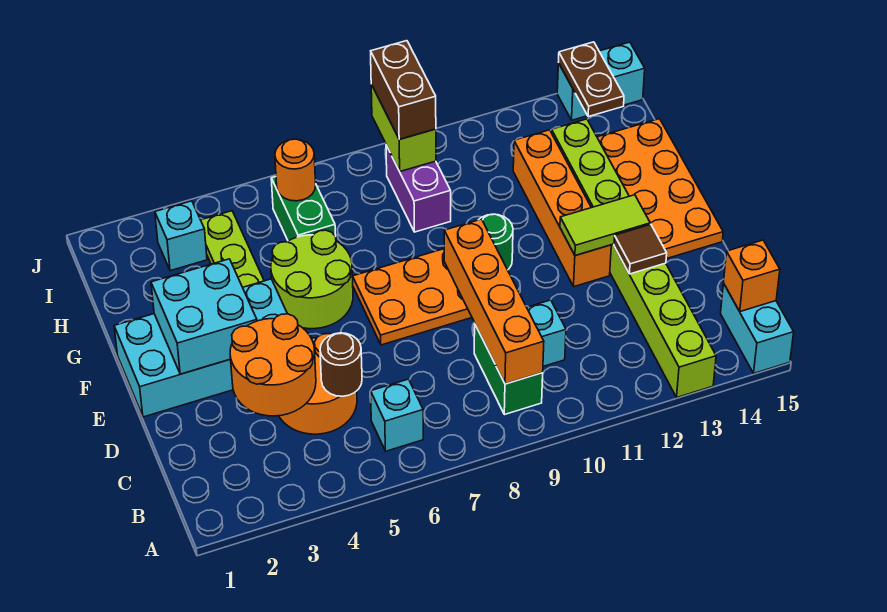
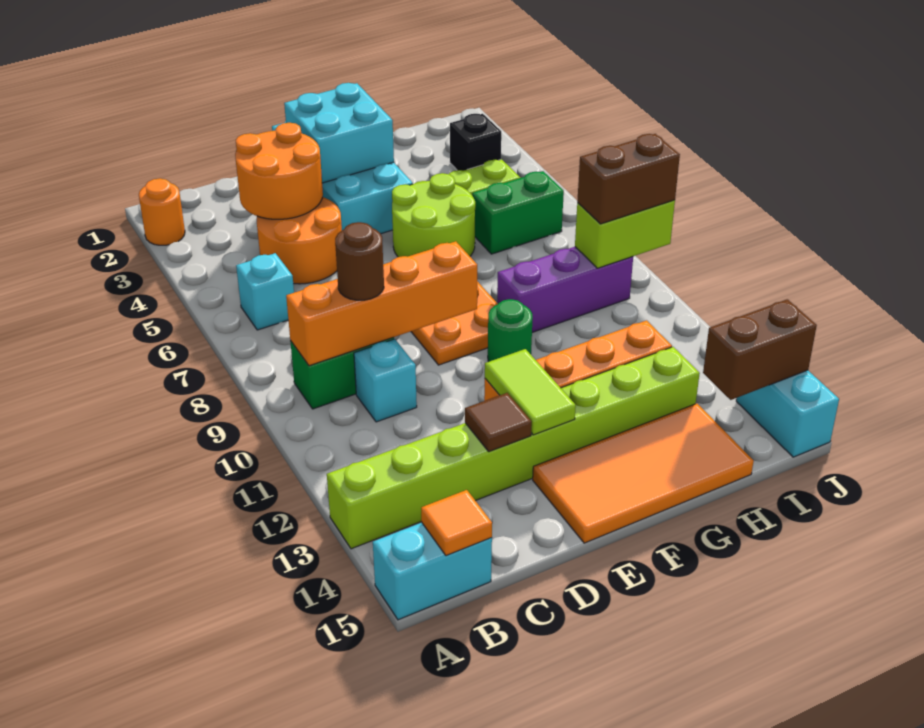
orange brick B15 level 2 -> orange tile B15 level 2
brown round brick C5 level 2 -> brown round brick C9 level 3
orange plate E14:H15 level 1 -> orange tile E14:H15 level 1
purple brick H9:I9 level 1 -> purple brick G9:I9 level 1
cyan brick I3 level 1 -> black brick I3 level 1
orange round brick I6 level 2 -> orange round brick A2 level 1
brown plate I14:J14 level 2 -> brown brick I14:J14 level 2

